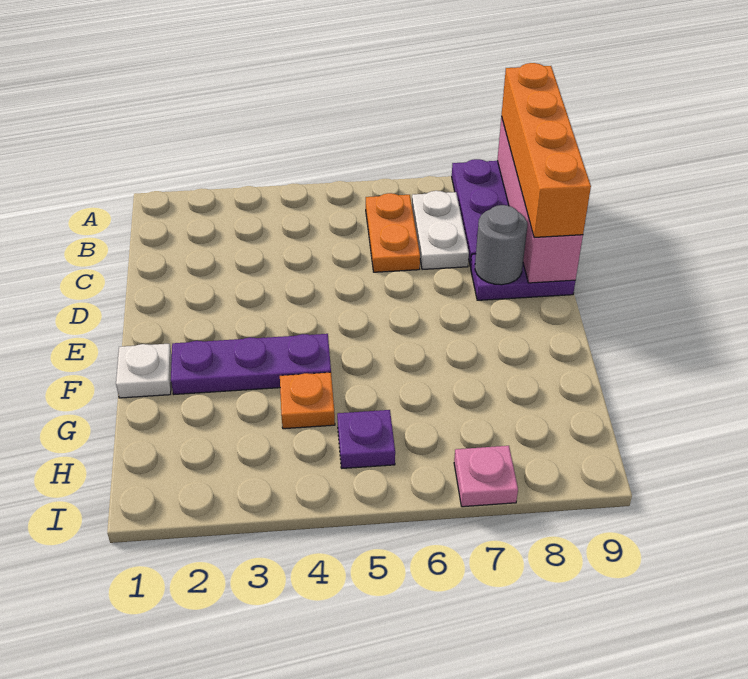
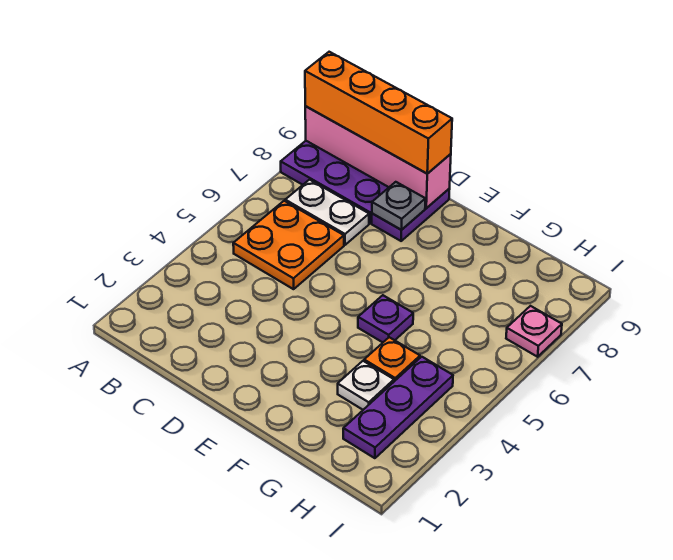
orange plate B6:C6 level 1 -> orange plate B5:C6 level 1
grey round brick D8 level 2 -> grey plate D8 level 2
white plate F1 level 1 -> white plate G3 level 1
purple plate F2:F4 level 1 -> purple plate H2:H4 level 1
purple plate H5 level 1 -> purple plate F5 level 1

